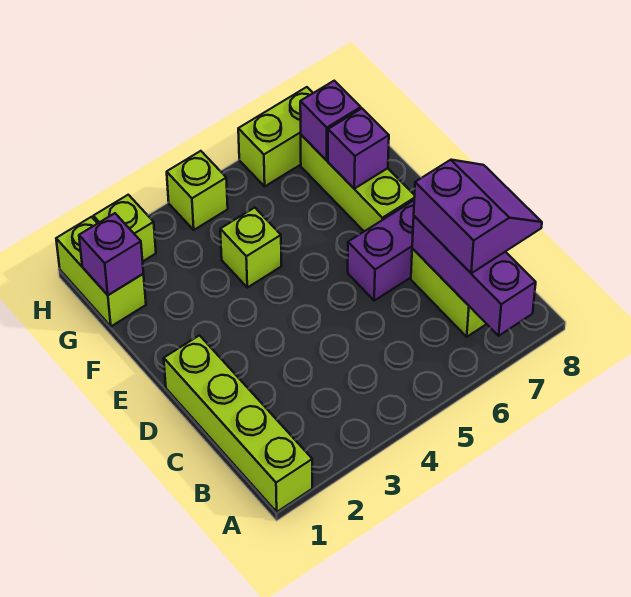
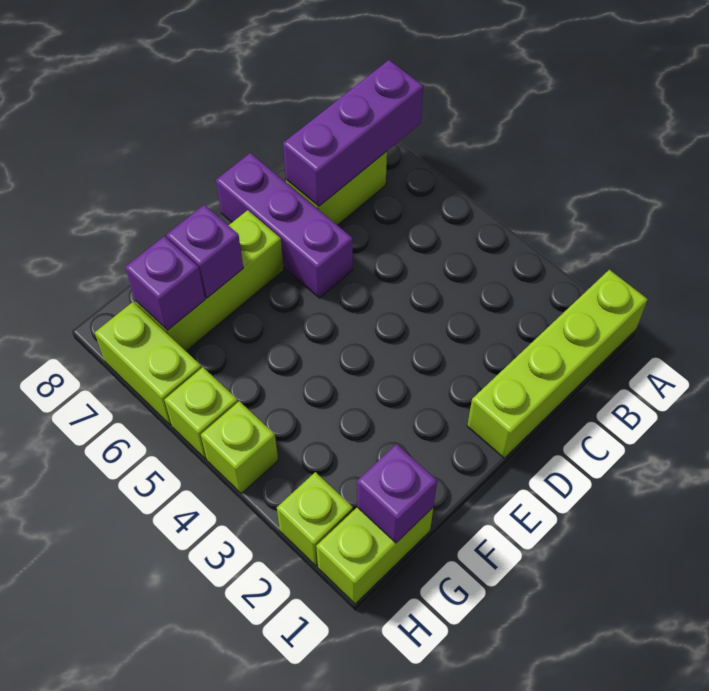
purple slope B7:C8 level 3 top 7 -> none
lime brick F4 level 1 -> lime brick H5 level 1

